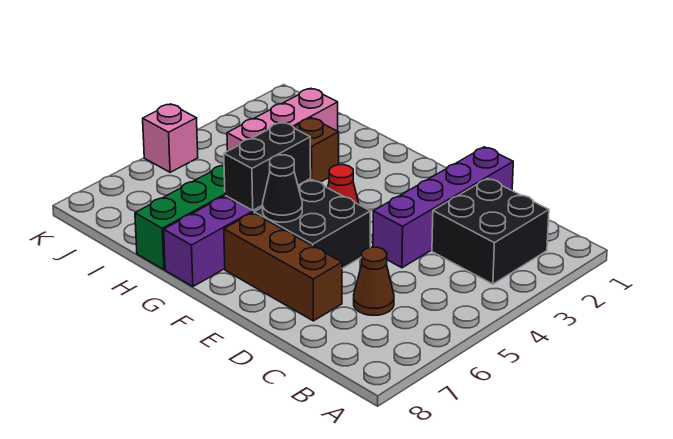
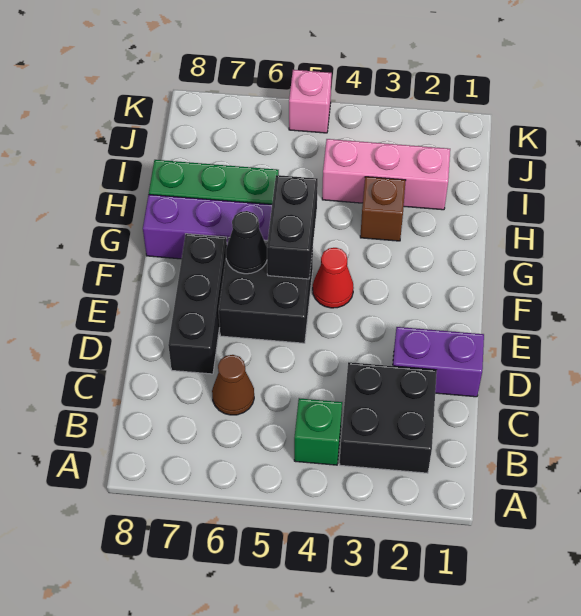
none -> green brick B4 level 1
purple brick D1:D4 level 1 -> purple brick D1:D2 level 1
brown brick D7:F7 level 1 -> black brick D7:F7 level 1
black brick G5:G6 level 2 -> black brick F5:G5 level 2

